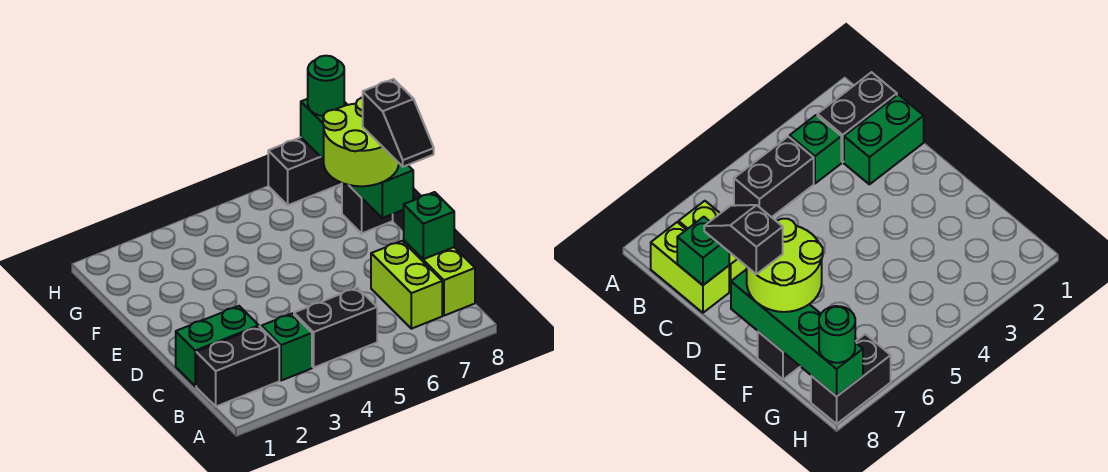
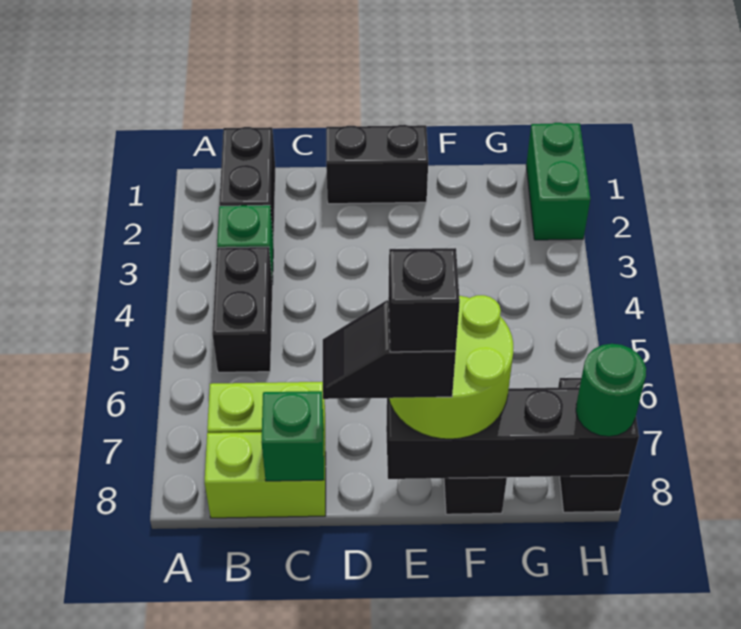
green brick C1:C2 level 1 -> green brick H1:H2 level 1
none -> black brick D1:E1 level 1
green brick E8:H8 level 2 -> black brick E8:H8 level 2
none -> black brick E8 level 5

